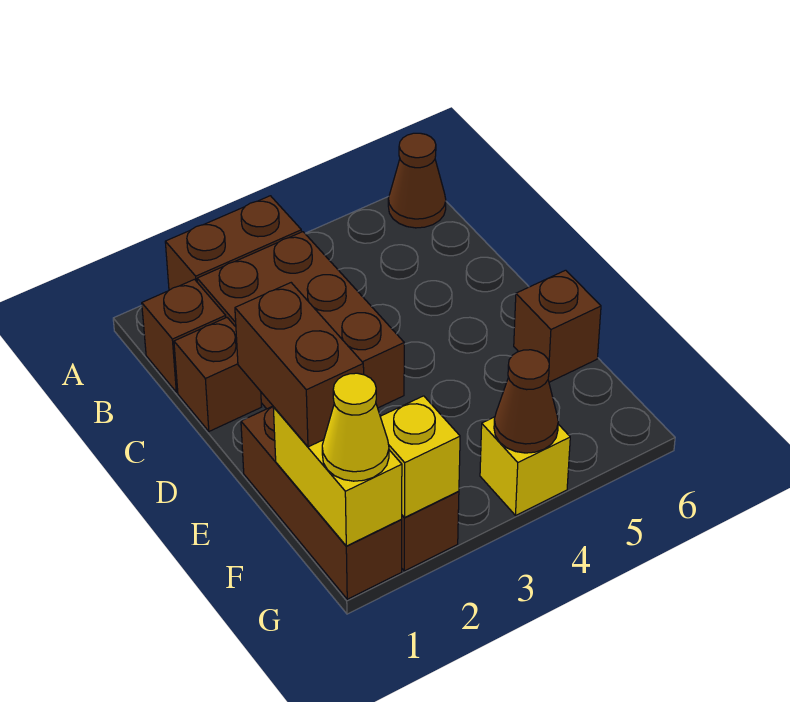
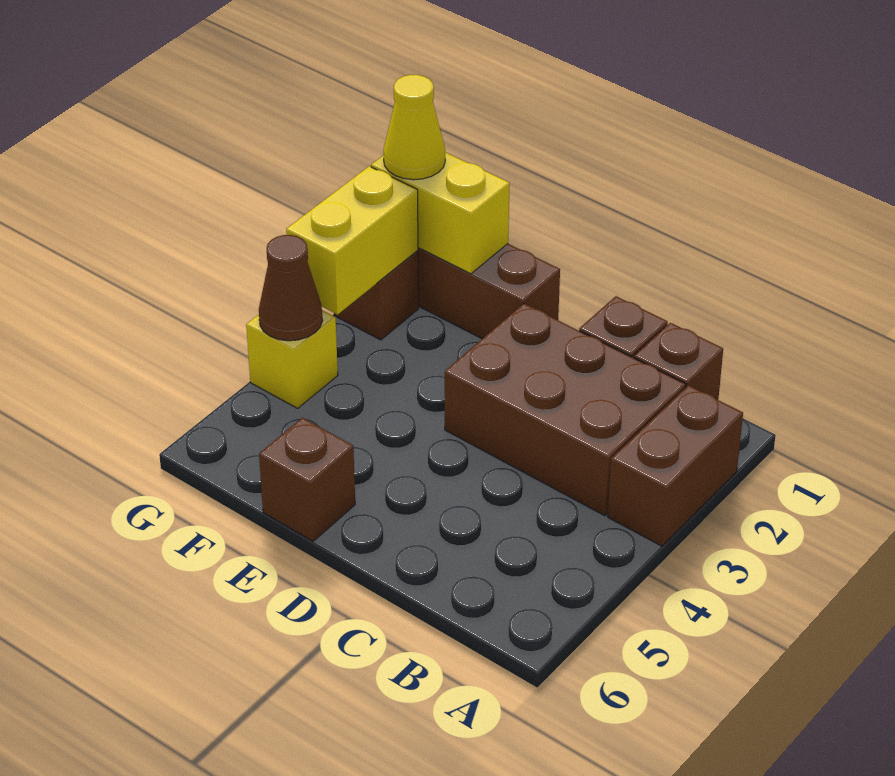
brown cone A6 level 1 -> none
brown brick E1:F1 level 3 -> none
yellow brick G2 level 2 -> yellow brick G2:G3 level 2

